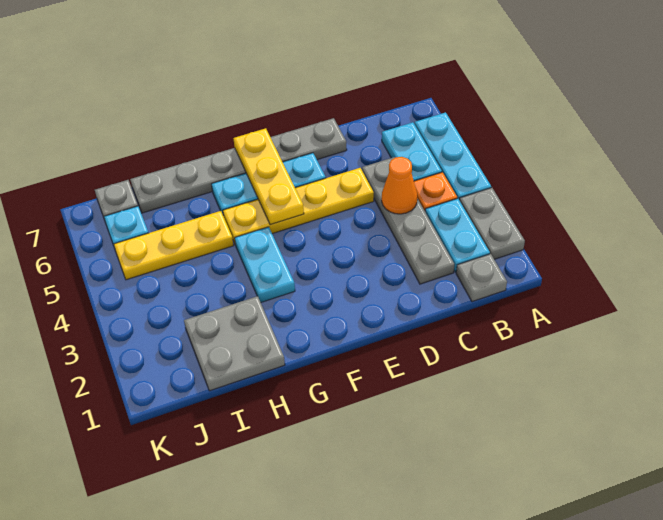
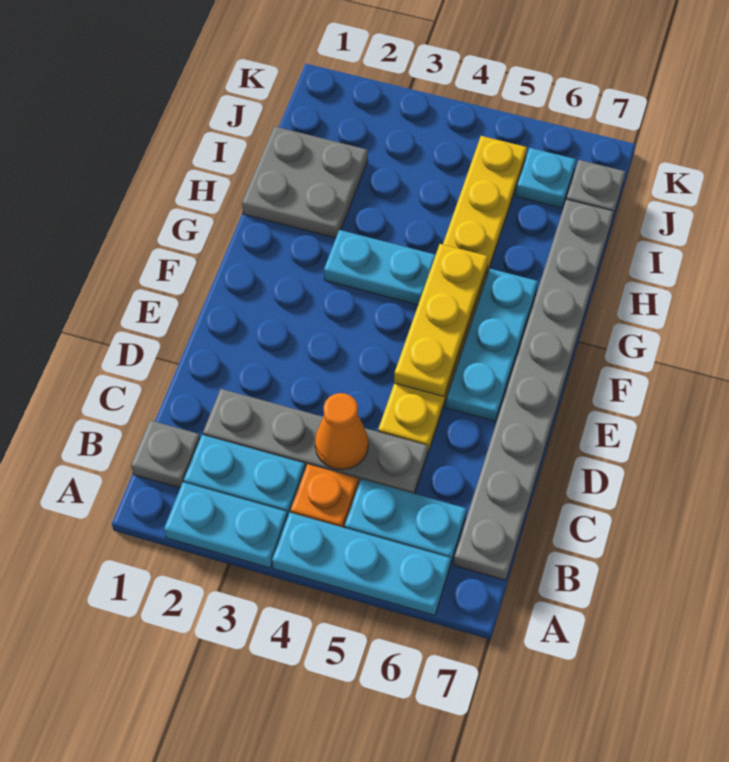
grey plate A2:A3 level 1 -> cyan plate A2:A3 level 1
grey plate D7:I7 level 1 -> grey plate B7:I7 level 1
yellow plate F5:F7 level 2 -> yellow plate E5:G5 level 2

